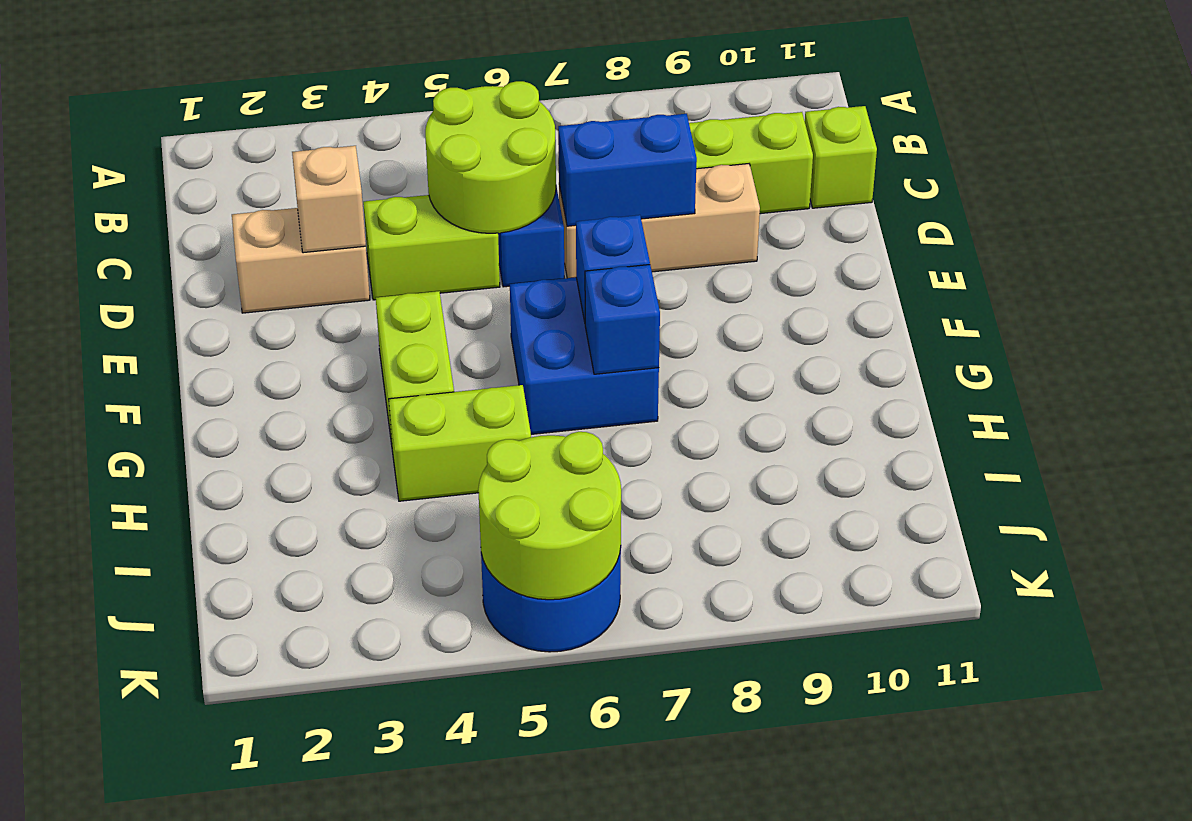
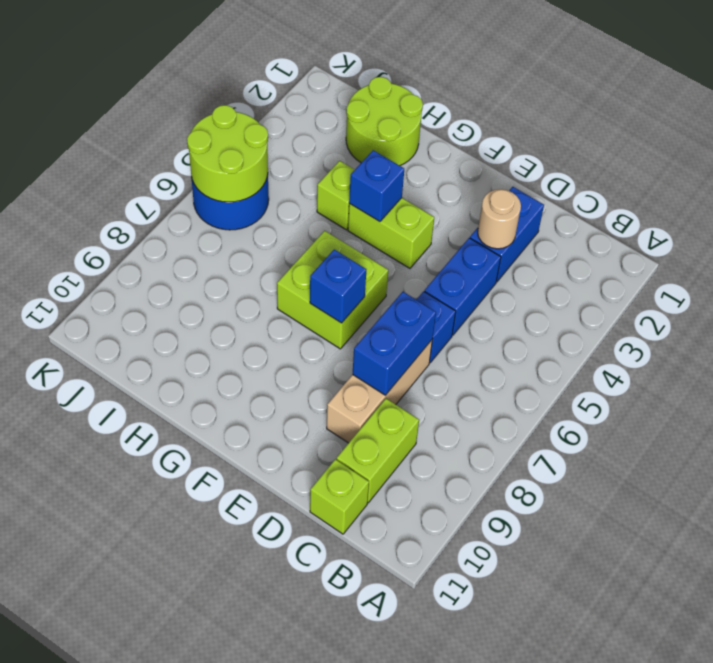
lime round brick C5:D6 level 2 -> lime round brick H1:I2 level 1
tan brick D2:D3 level 1 -> blue brick D2:D3 level 1
tan brick D3 level 2 -> tan round brick D3 level 2
lime brick D4:D5 level 1 -> blue brick D4:D5 level 1
blue brick F6:G7 level 1 -> lime brick F6:G7 level 1
blue brick G7 level 2 -> blue brick G4 level 2
lime brick H4:H5 level 1 -> lime brick H4 level 1

